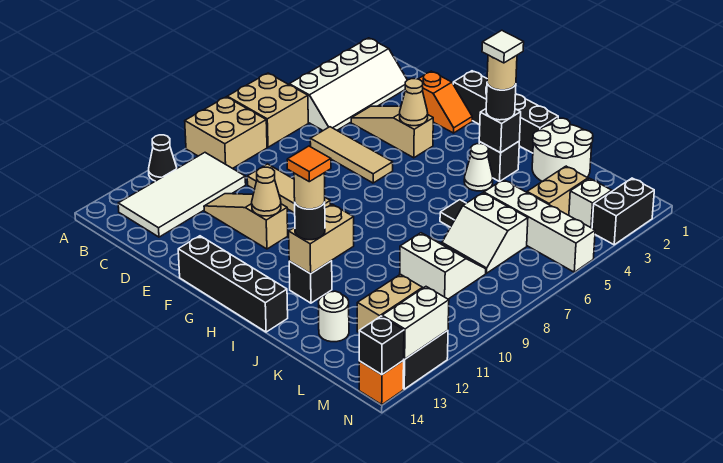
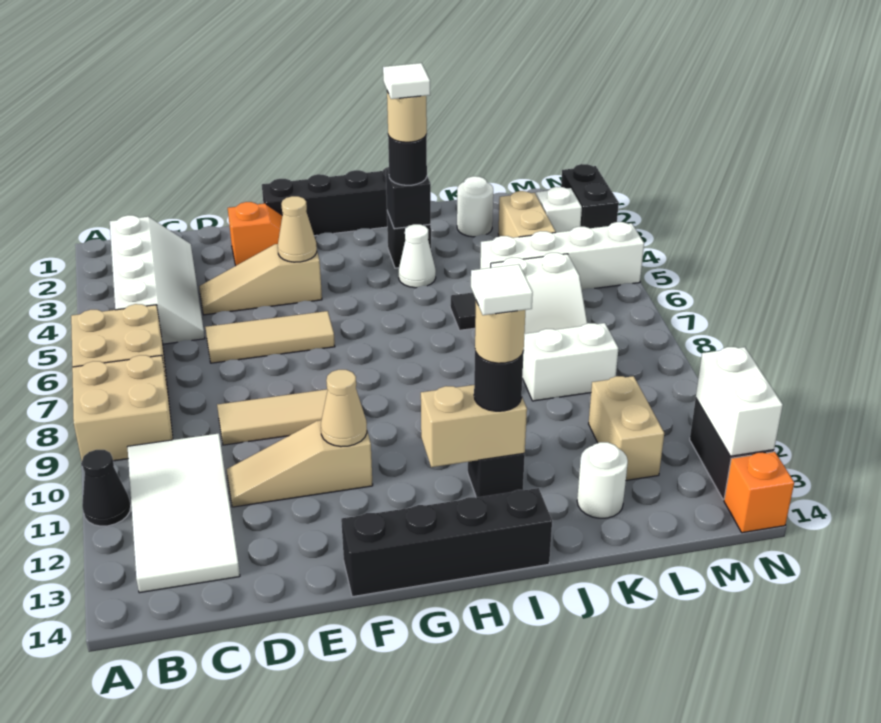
tan brick I11:I12 level 2 -> tan brick H12:I12 level 2
orange tile I12 level 5 -> white tile I12 level 5
white round brick J1:K2 level 1 -> white round brick K2 level 1
black brick N14 level 2 -> none

